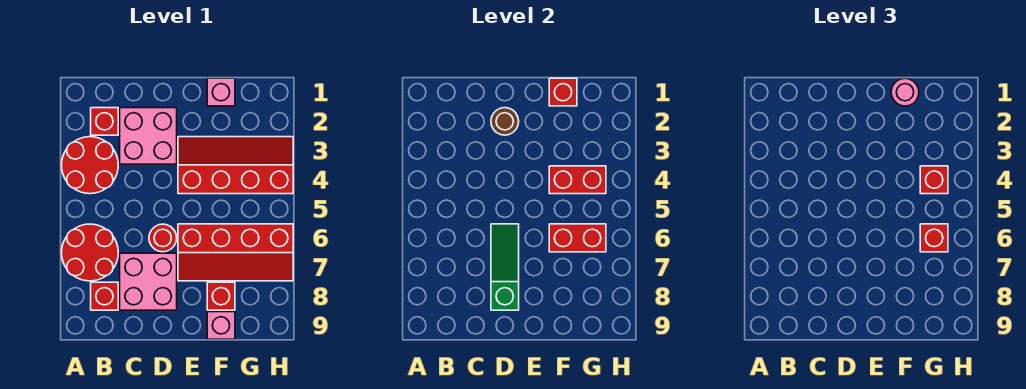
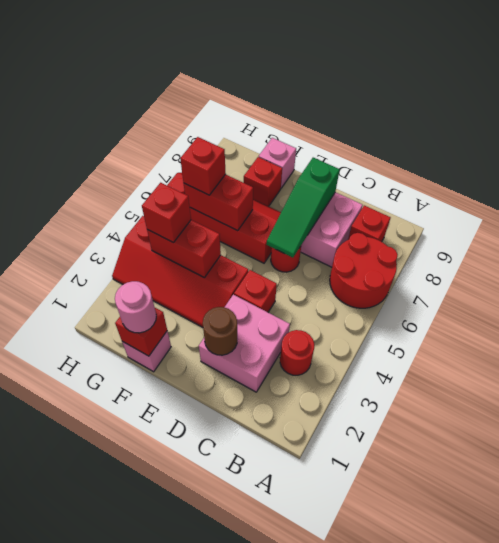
red round brick A3:B4 level 1 -> red round brick B3 level 1
red brick B2 level 1 -> red brick D4 level 1

